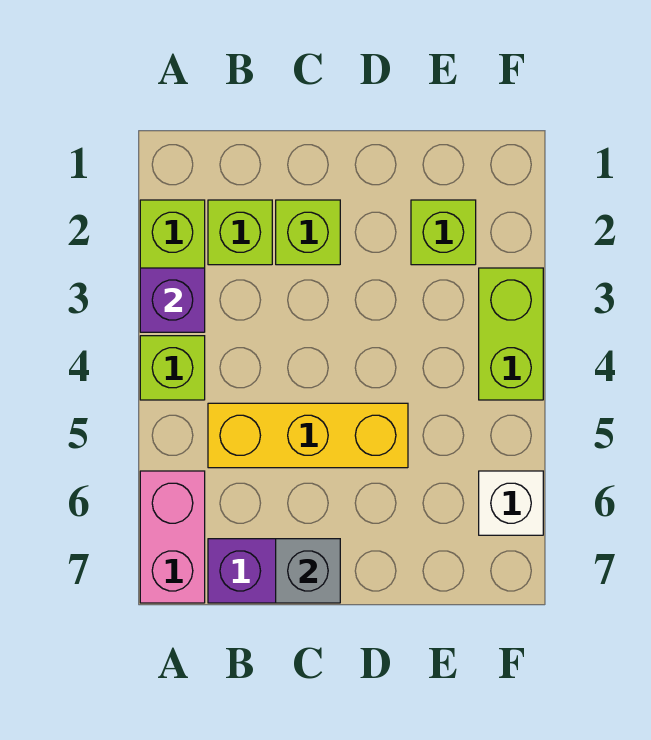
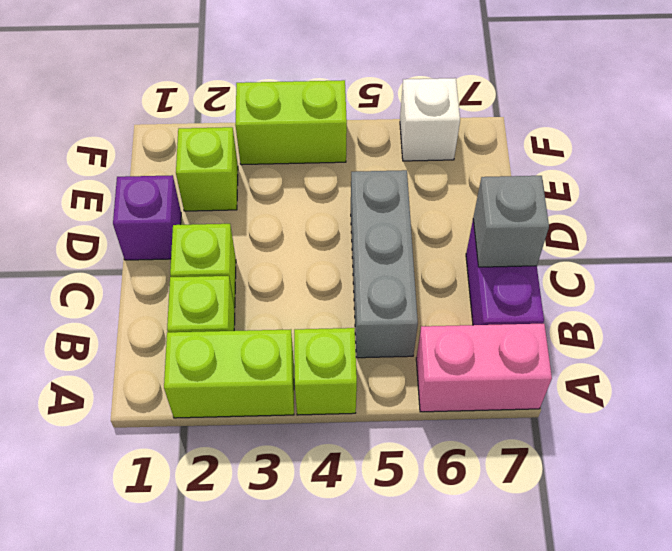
purple brick A3 level 2 -> purple brick D1 level 1
yellow brick B5:D5 level 1 -> grey brick B5:D5 level 1

